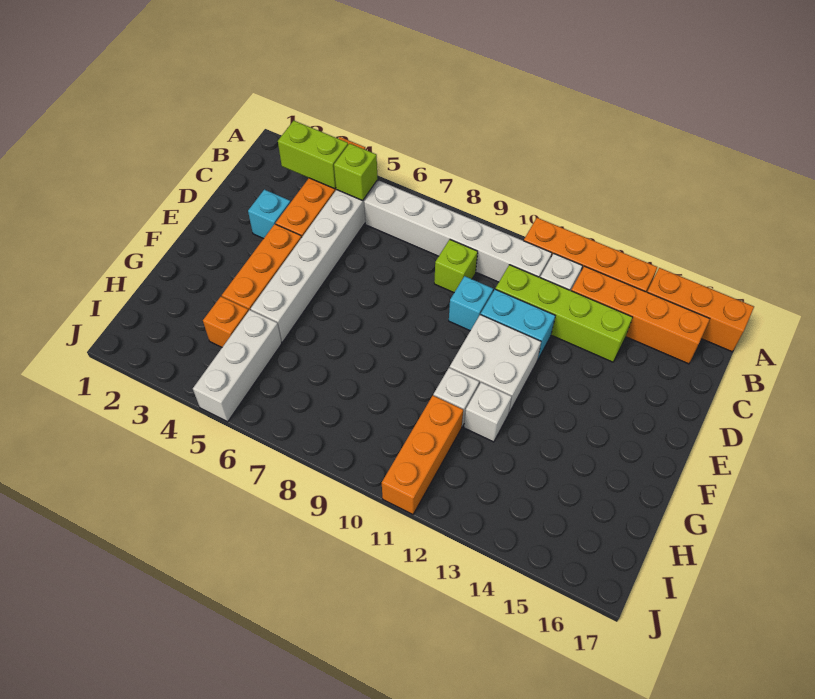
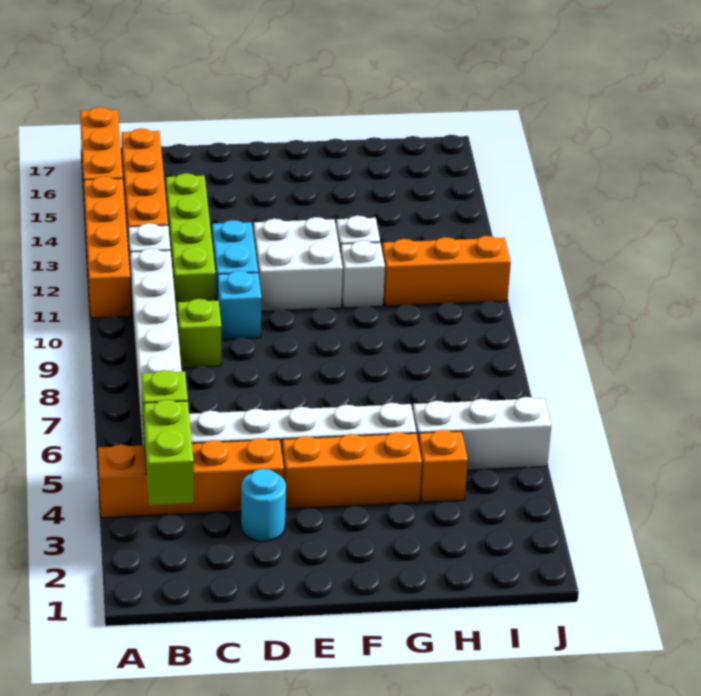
cyan brick D3 level 1 -> cyan round brick D3 level 1

